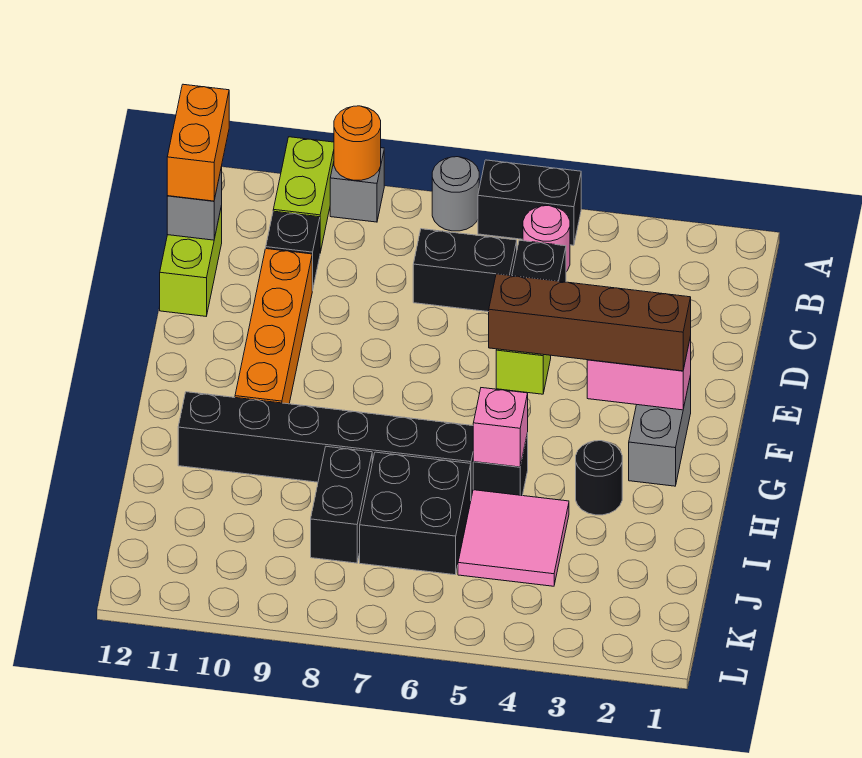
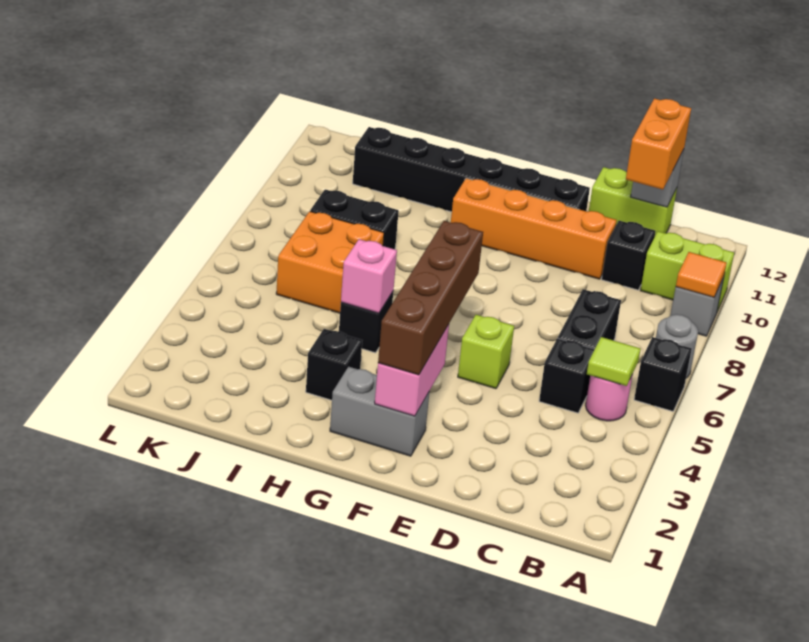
black brick A5:A6 level 1 -> black brick A6 level 1
orange round brick A9 level 2 -> orange tile A9 level 2
none -> lime tile B5 level 2
orange brick B12:C12 level 3 -> orange brick C11:C12 level 3
black round brick H3 level 1 -> black brick H3 level 1
black brick H6:H11 level 1 -> black brick E11:J11 level 1
pink tile I4:J5 level 1 -> none
black brick I6:J7 level 1 -> orange brick I6:J7 level 1

